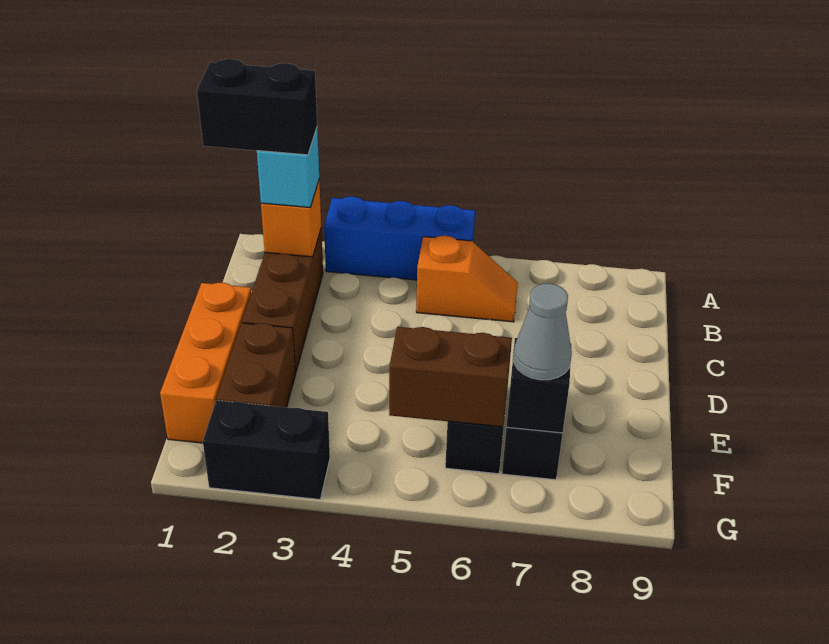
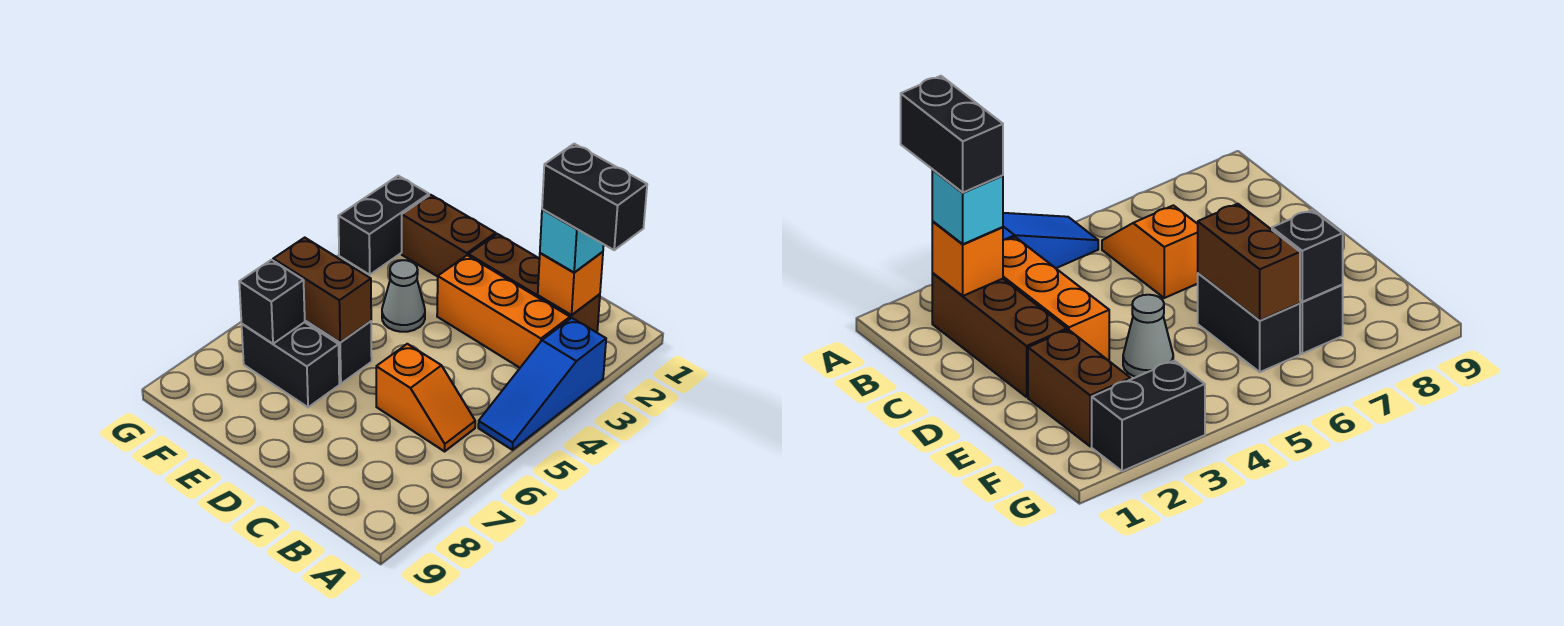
blue brick A3:A5 level 1 -> blue slope A3:A5 level 1 top 3
black brick B1:B2 level 4 -> black brick A2:B2 level 4
orange slope B5:B6 level 1 top 5 -> orange slope B6:C6 level 1 top C
orange brick D1:F1 level 1 -> orange brick B3:D3 level 1
brown brick F5:F6 level 2 -> brown brick E6:F6 level 2
grey cone F7 level 3 -> grey cone E4 level 1

